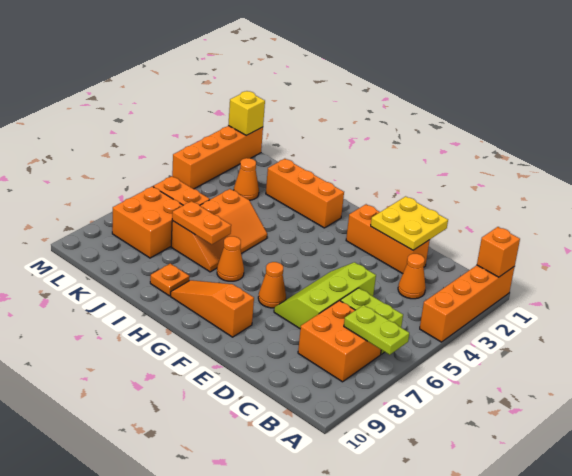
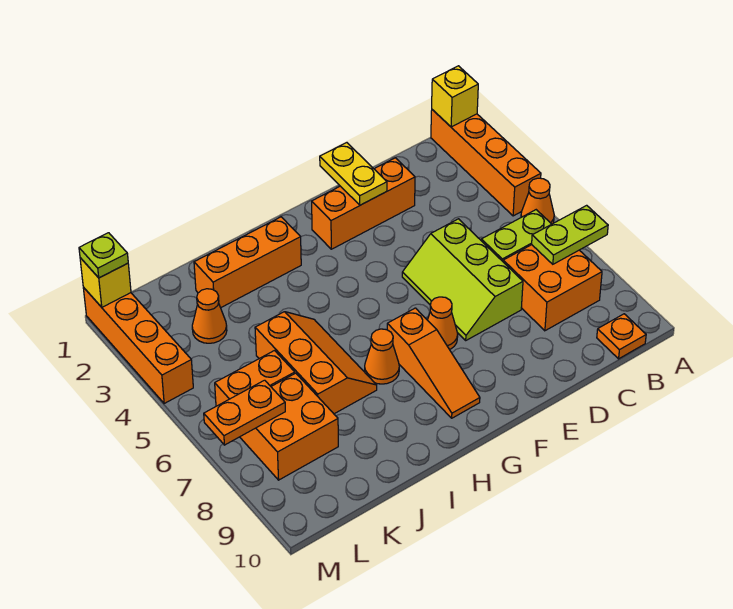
orange brick A1 level 2 -> yellow brick A1 level 2
orange cone C3 level 1 -> orange cone A5 level 1
yellow plate D1:E2 level 2 -> yellow plate E1:E2 level 2
orange slope F9:H9 level 1 top F -> orange slope G7:G9 level 1 top 7
orange plate I7:J7 level 2 -> orange plate L7:M7 level 2
orange plate I9 level 1 -> orange plate B10 level 1
none -> lime plate M1 level 3

